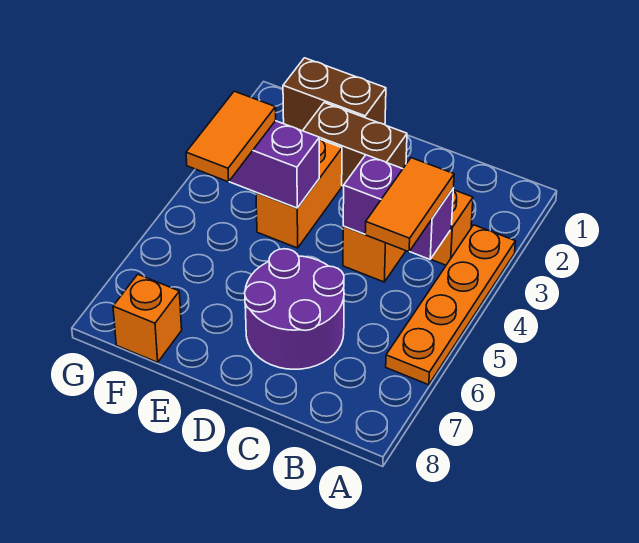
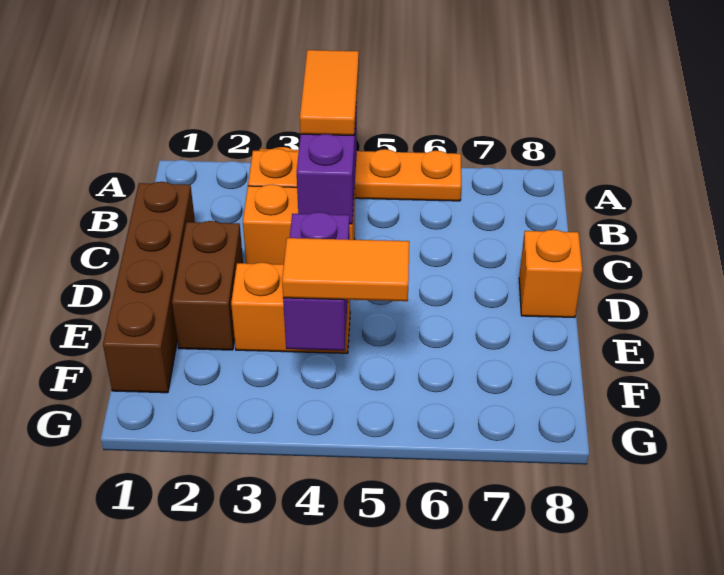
orange tile B4:B5 level 3 -> orange tile A4:B4 level 3
purple round brick C6:D7 level 1 -> none
brown brick E1:F1 level 1 -> brown brick C1:F1 level 1
orange brick F8 level 1 -> orange brick D8 level 1

